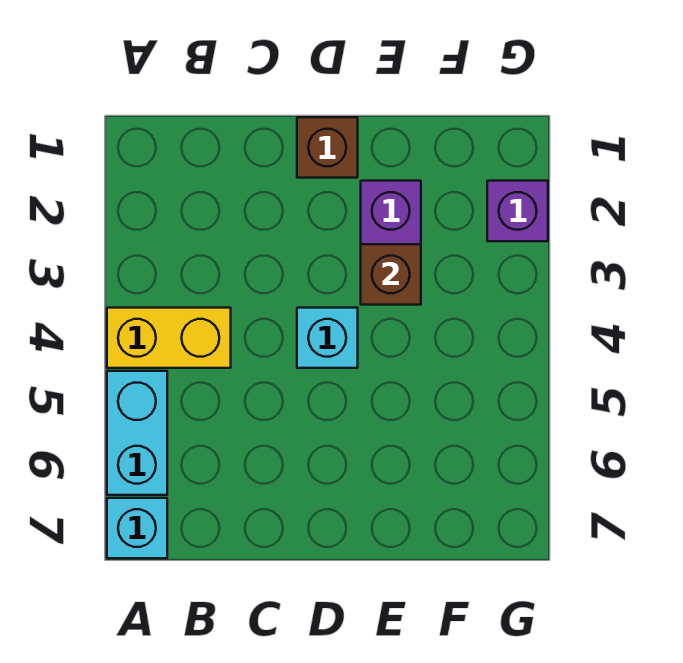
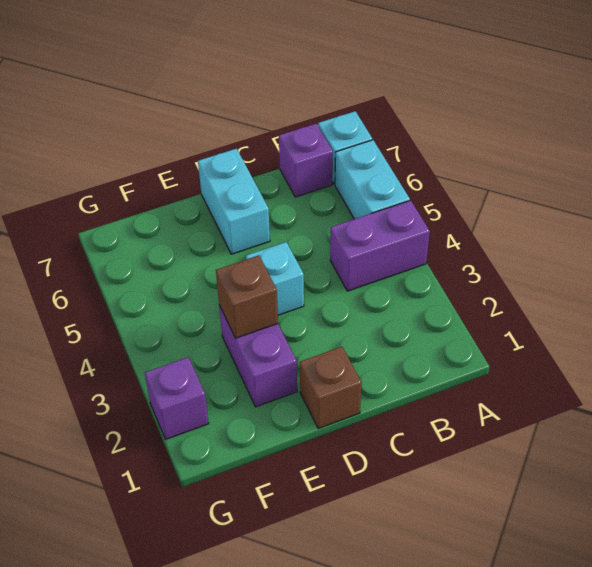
yellow brick A4:B4 level 1 -> purple brick A4:B4 level 1
none -> purple brick B7 level 1
none -> cyan brick D6:D7 level 1

